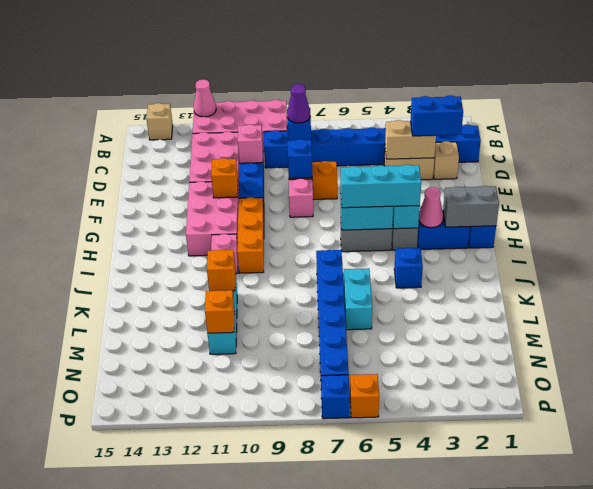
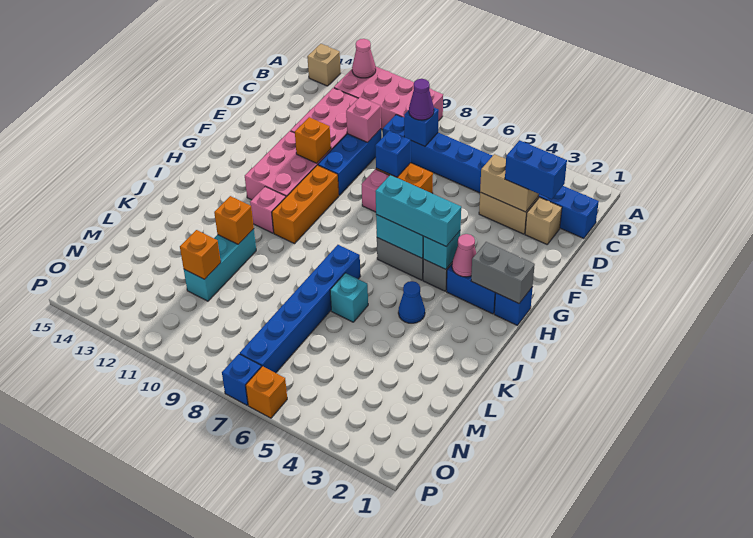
blue brick J4 level 1 -> blue cone J4 level 1
cyan brick K6:L6 level 1 -> cyan brick K6 level 1

